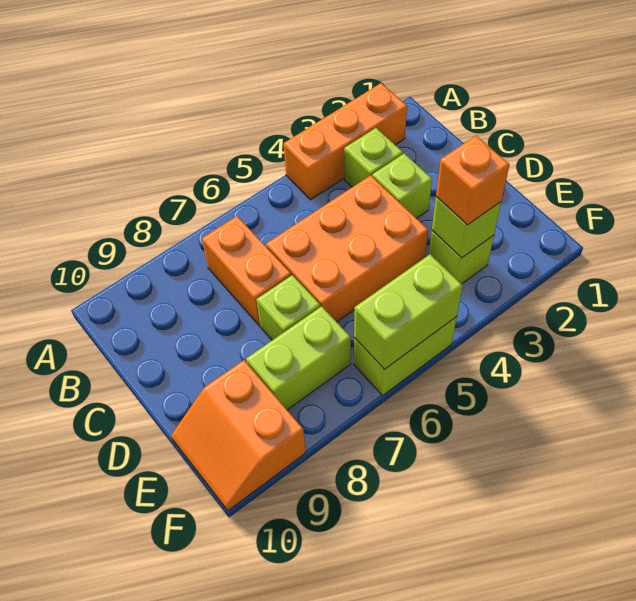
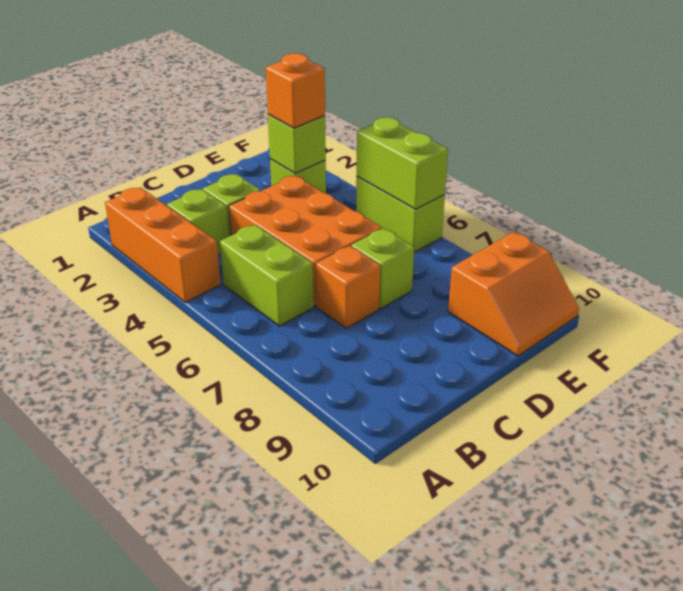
orange brick B7:C7 level 1 -> orange brick C7 level 1
lime brick E7:E8 level 1 -> lime brick B5:B6 level 1

